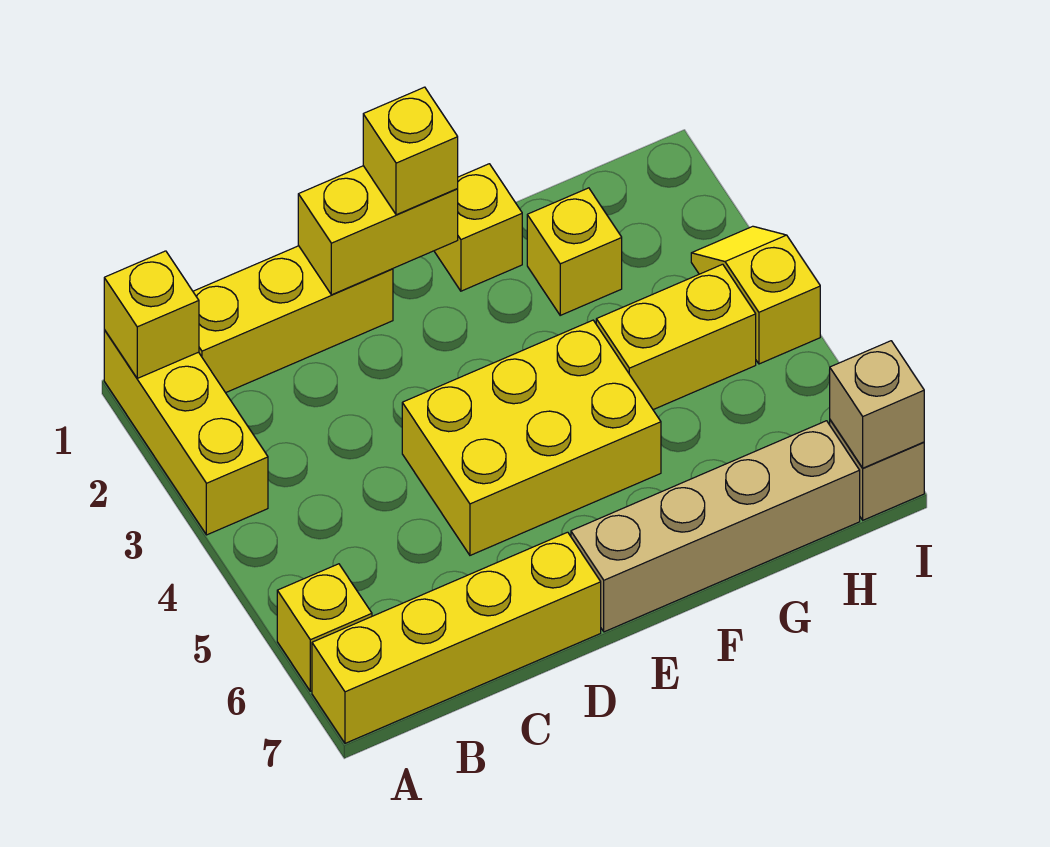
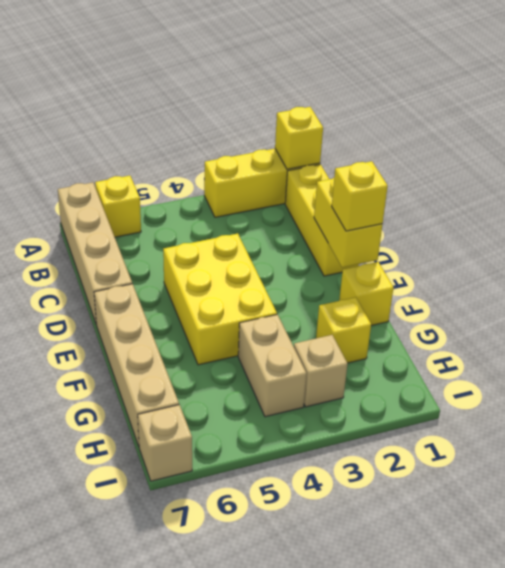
yellow brick A7:D7 level 1 -> tan brick A7:D7 level 1
yellow brick G4:H4 level 1 -> tan brick G4:H4 level 1
yellow slope I3:I4 level 1 top 4 -> none
tan brick I7 level 2 -> tan brick H3 level 1

